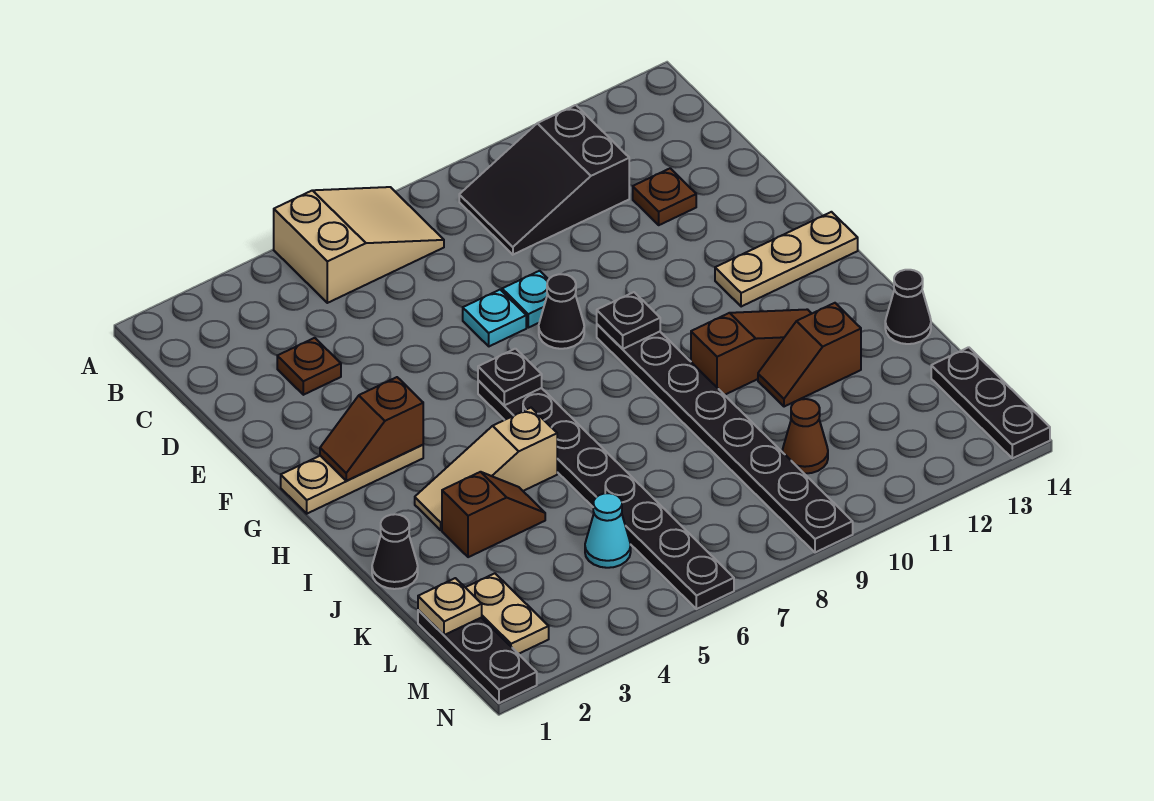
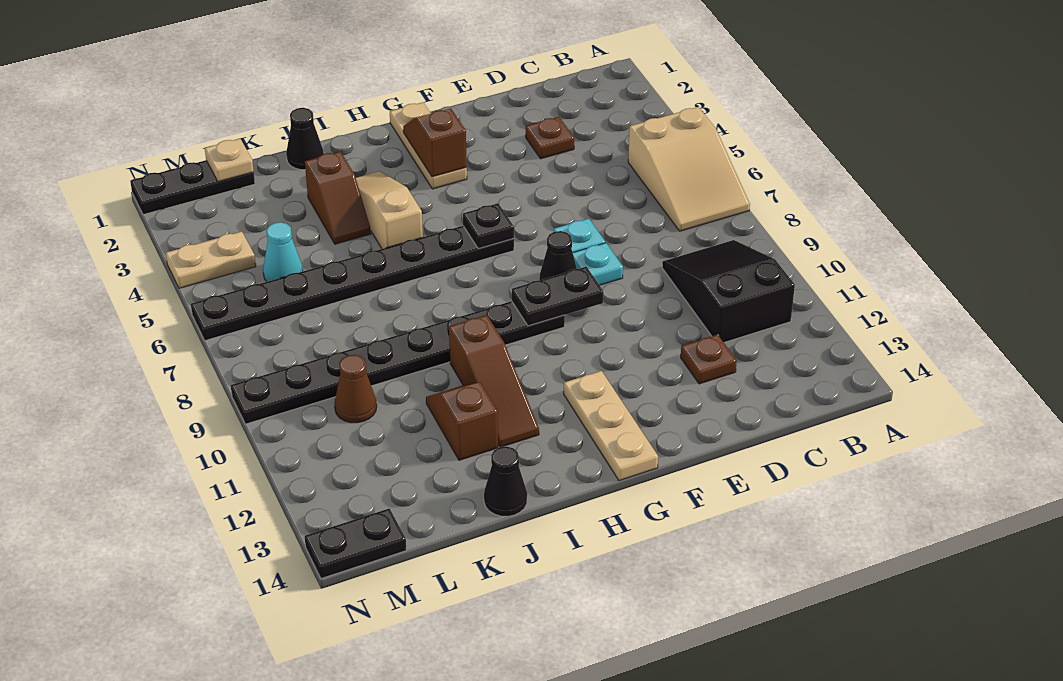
black plate G9 level 2 -> black plate F9:G9 level 2
tan plate L2:M2 level 1 -> tan plate M4:N4 level 1
black plate L14:N14 level 1 -> black plate M14:N14 level 1

